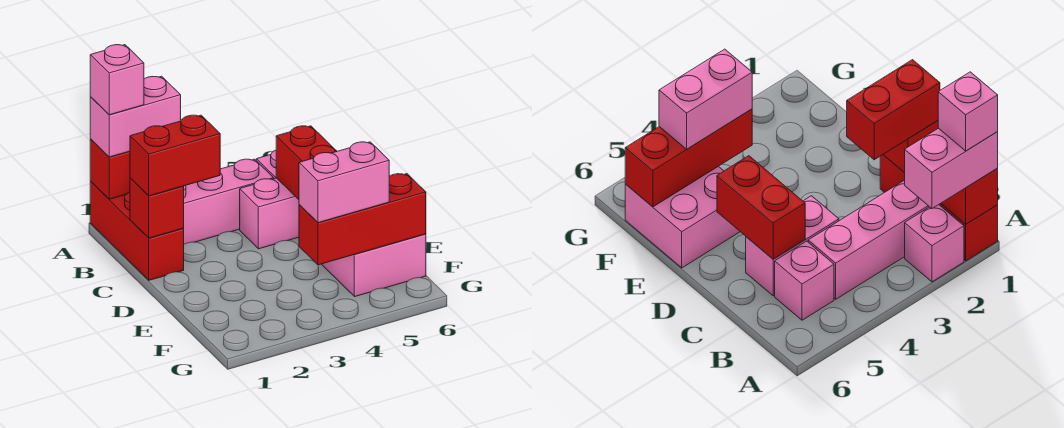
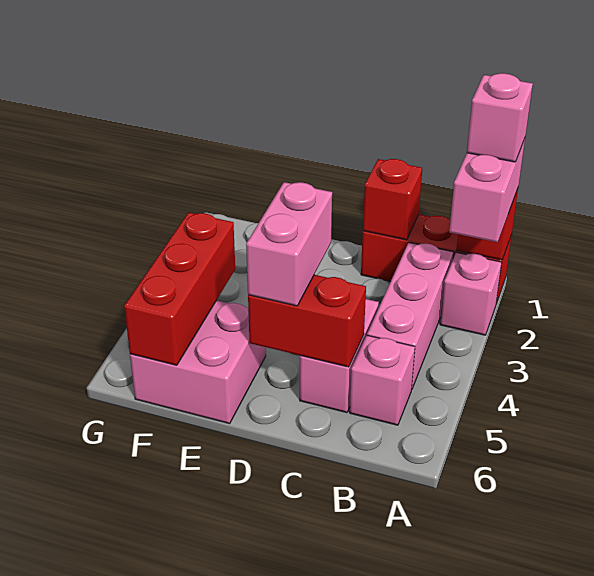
red brick C1:C2 level 3 -> none
pink brick F4:F5 level 3 -> pink brick D4:D5 level 3

